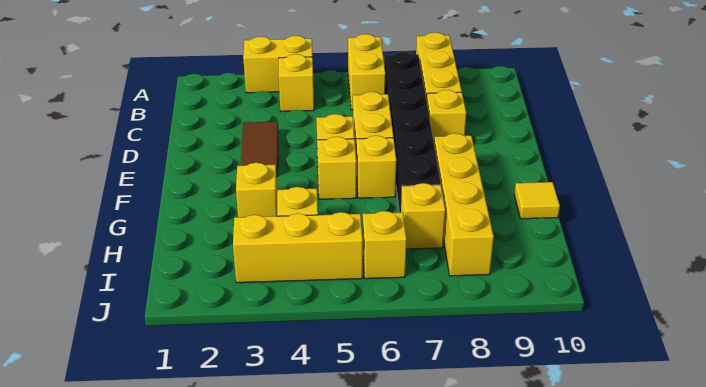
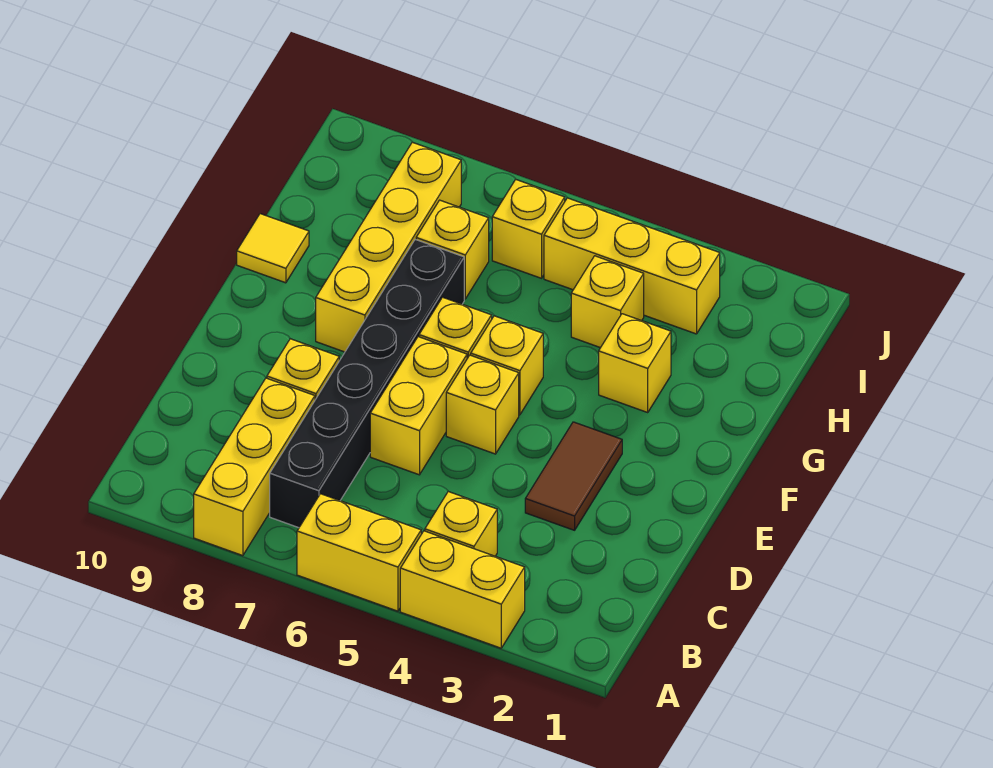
yellow brick A6:B6 level 1 -> yellow brick A5:A6 level 1

